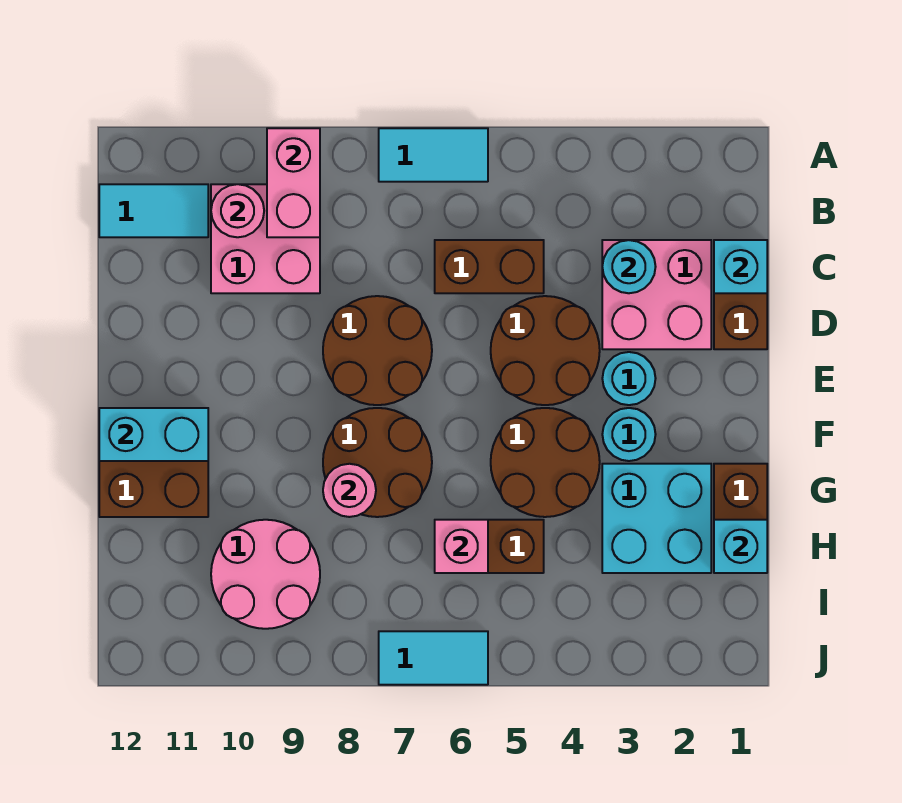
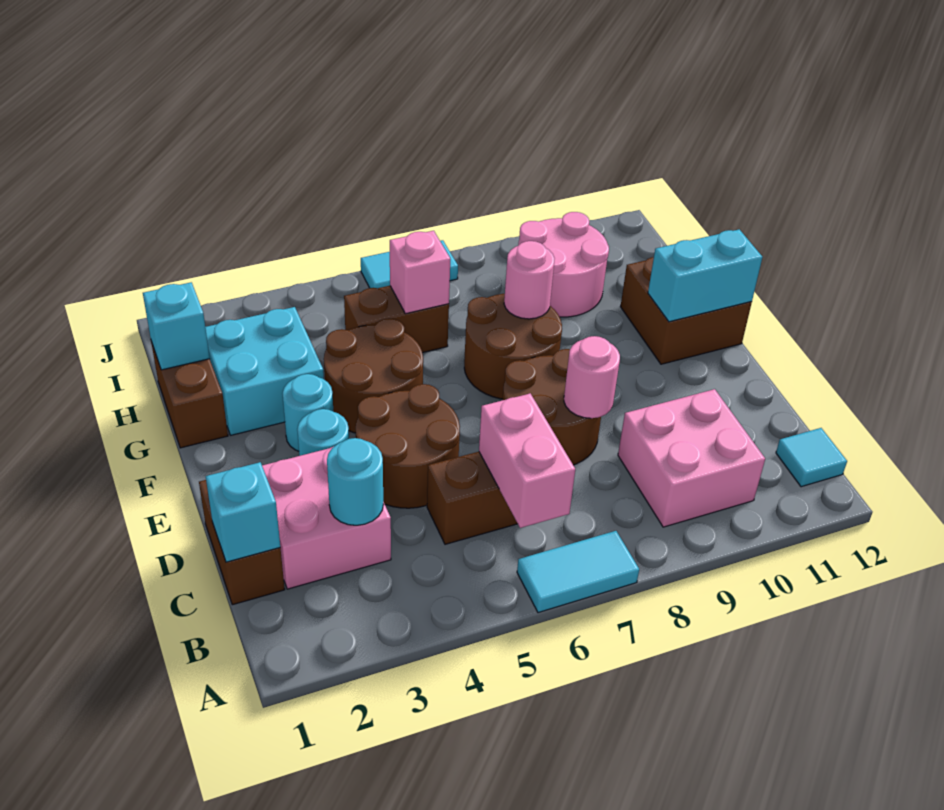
pink brick A9:B9 level 2 -> pink brick B6:C6 level 2
pink round brick B10 level 2 -> pink round brick D8 level 2
cyan tile B11:B12 level 1 -> cyan tile B12 level 1

